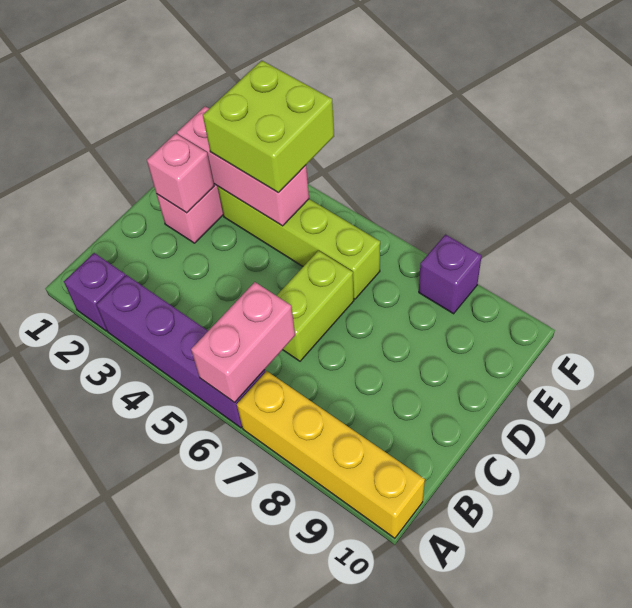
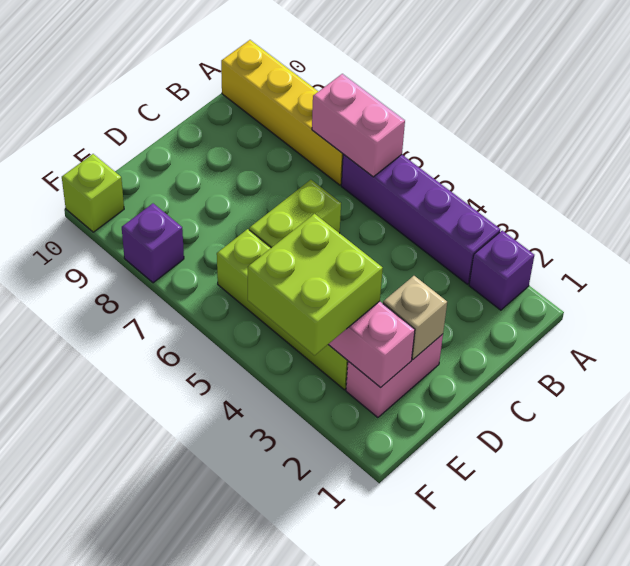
pink brick A6:B6 level 2 -> pink brick A6:A7 level 2
pink brick D2 level 2 -> tan brick D2 level 2
none -> lime brick F10 level 1

